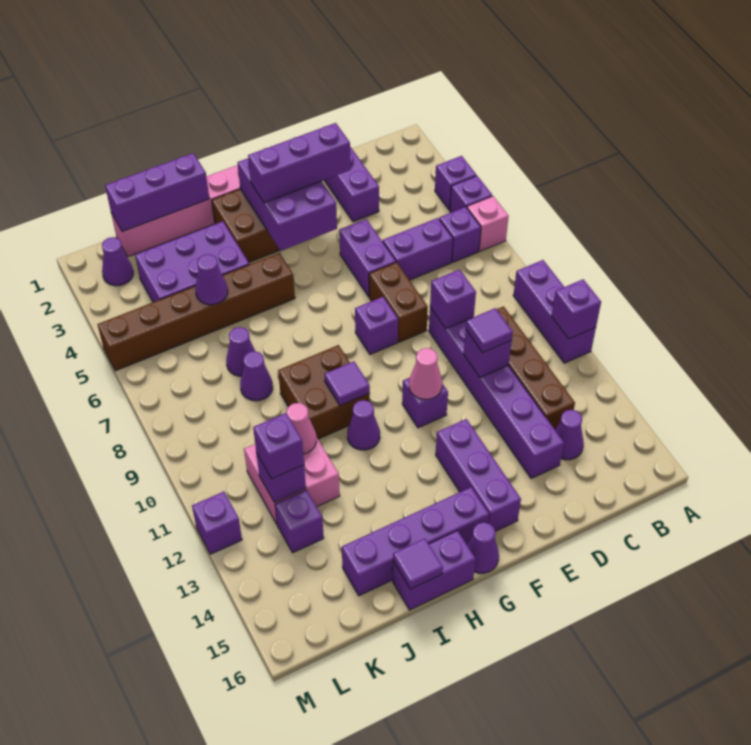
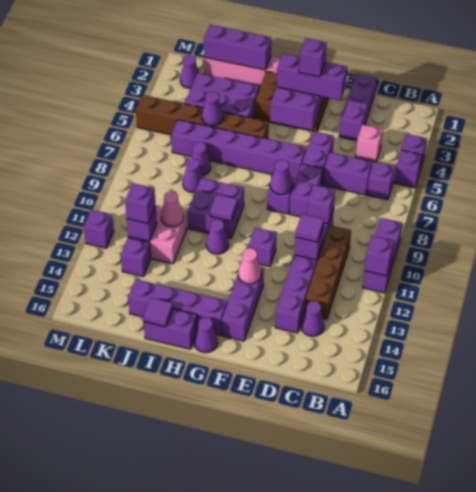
pink brick A6 level 1 -> pink brick C4 level 1
brown brick E7:E8 level 1 -> purple brick E7:E8 level 1
none -> purple brick F3 level 4
none -> purple brick F6:K6 level 1
none -> purple cone F8 level 2
pink cone F11 level 2 -> pink cone F13 level 2
brown brick H9:I10 level 1 -> purple brick H9:I10 level 1

